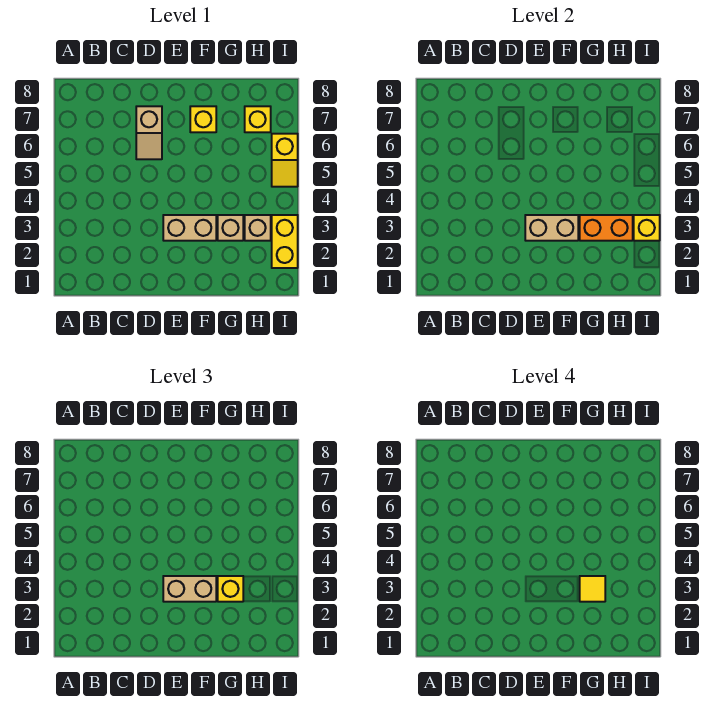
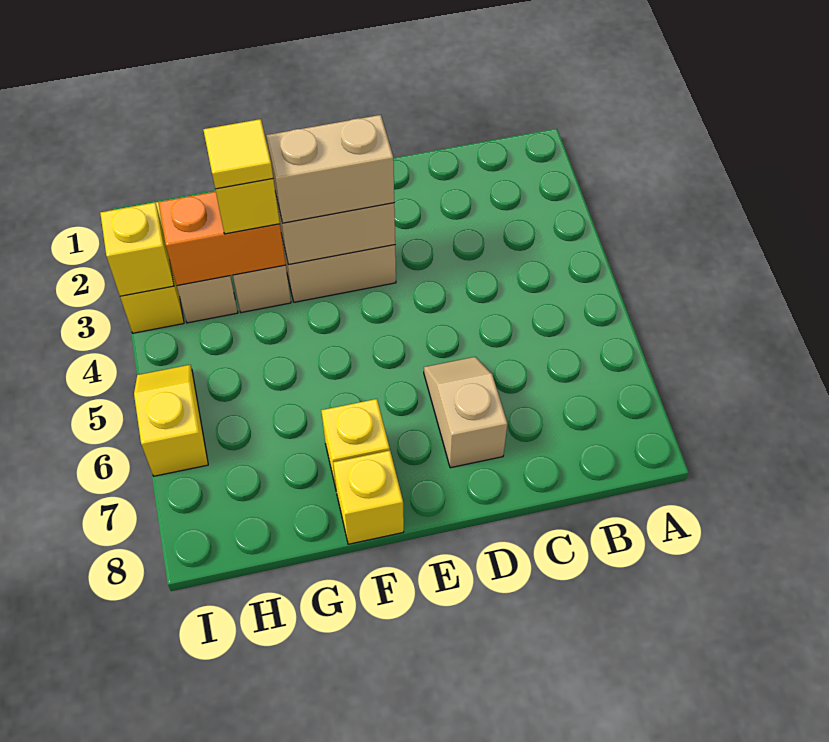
yellow brick H7 level 1 -> yellow brick F8 level 1

